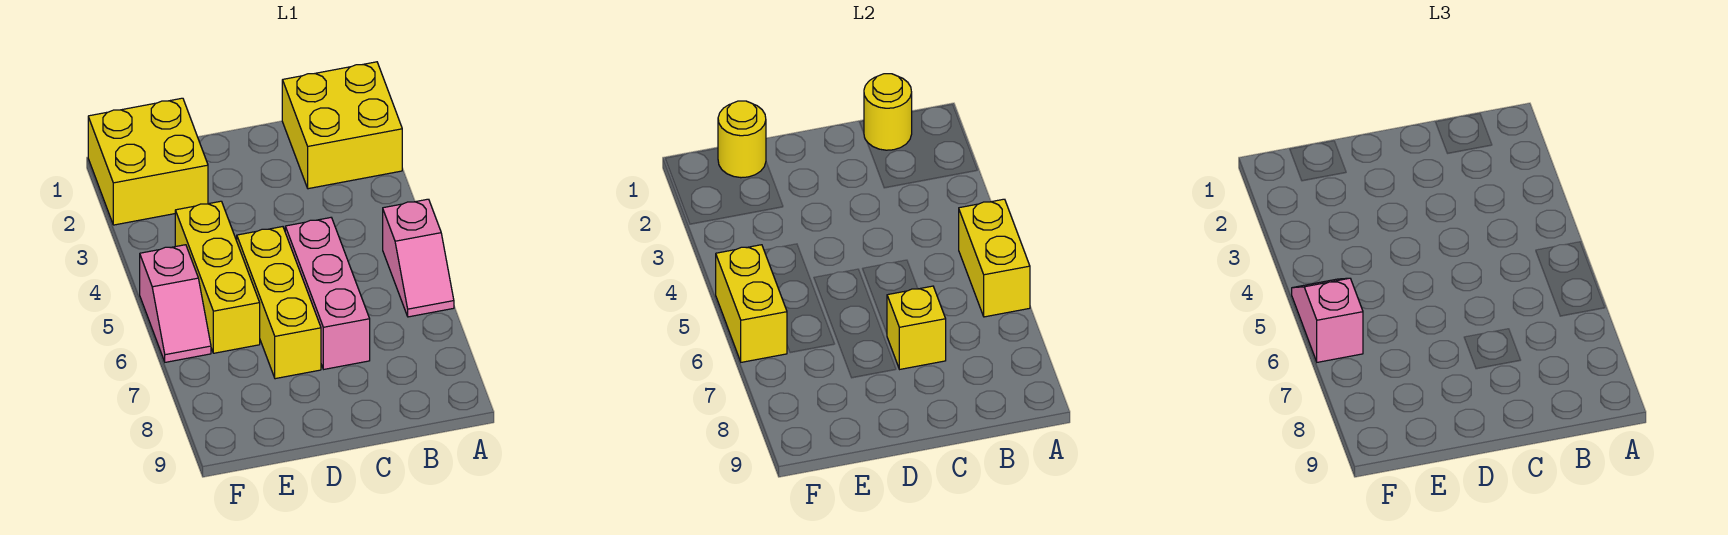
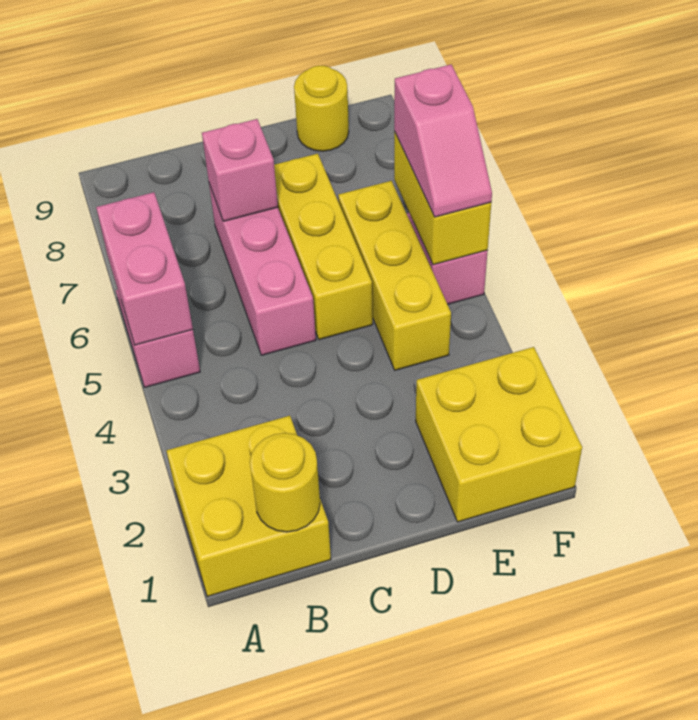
yellow brick A5:A6 level 2 -> pink brick A5:A6 level 2
yellow brick C7 level 2 -> pink brick C7 level 2
yellow round brick E1 level 2 -> yellow round brick E9 level 1

